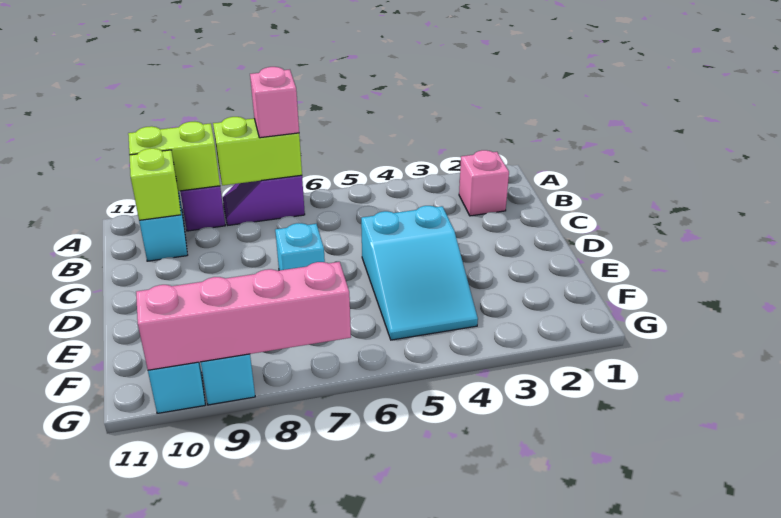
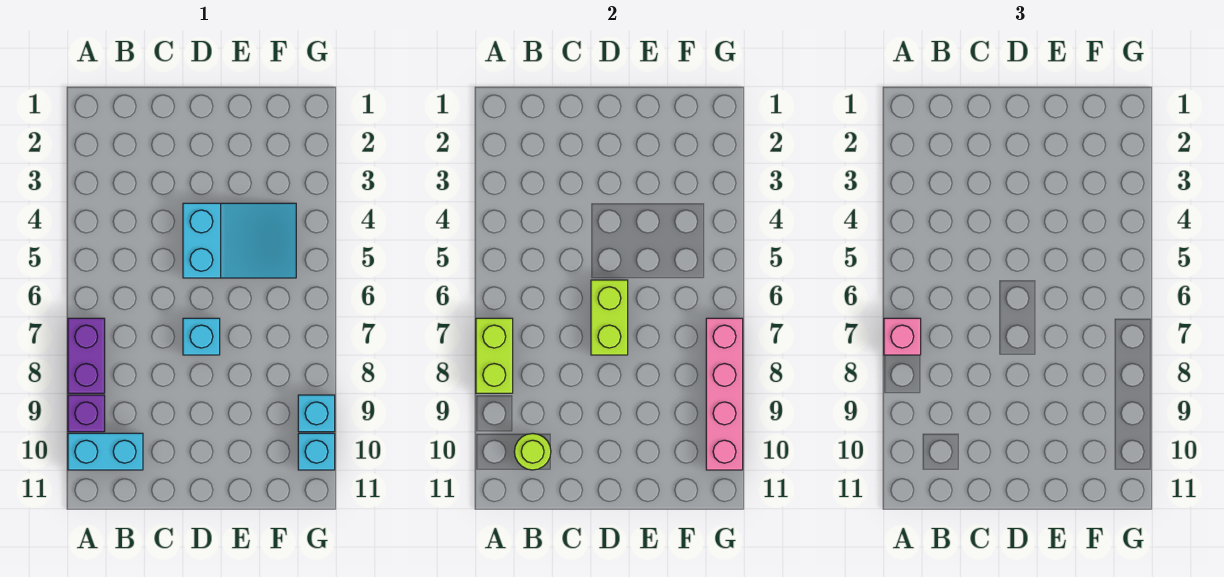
purple slope A7:A8 level 1 top 7 -> purple brick A7:A8 level 1
lime brick A9:A10 level 2 -> lime brick D6:D7 level 2
pink brick B2 level 1 -> none
lime brick B10 level 2 -> lime round brick B10 level 2

